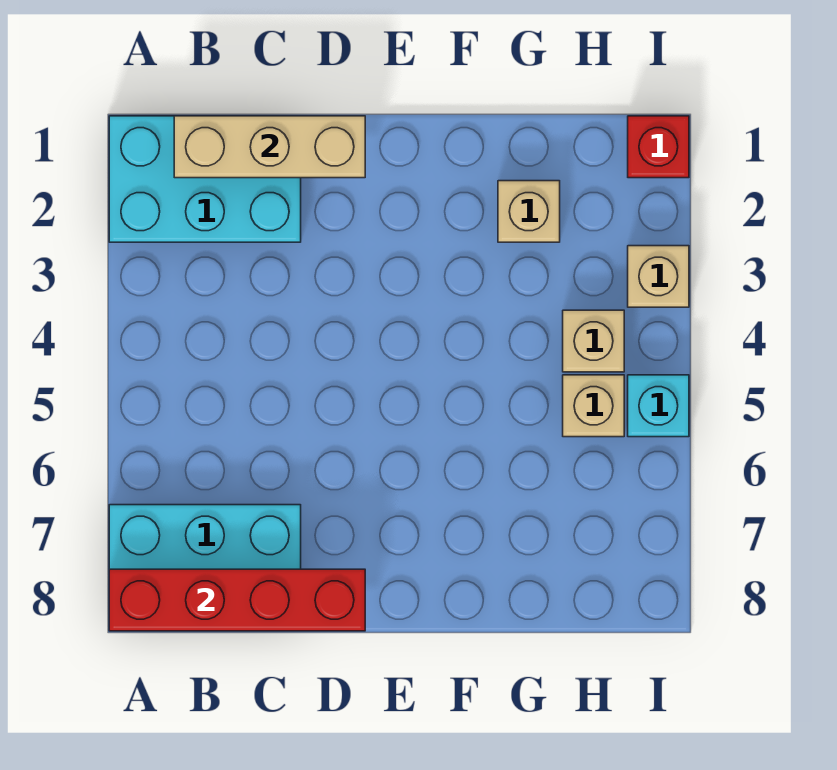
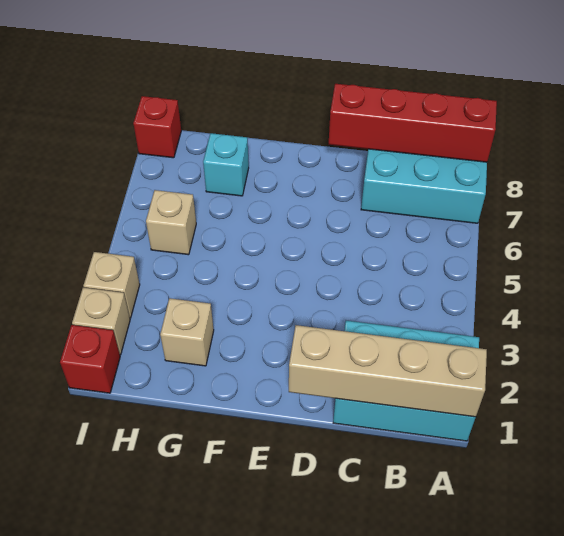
tan brick B1:D1 level 2 -> tan brick A1:D1 level 2
tan brick H4 level 1 -> tan brick I2 level 1
cyan brick I5 level 1 -> cyan brick G7 level 1
none -> red brick I8 level 1

